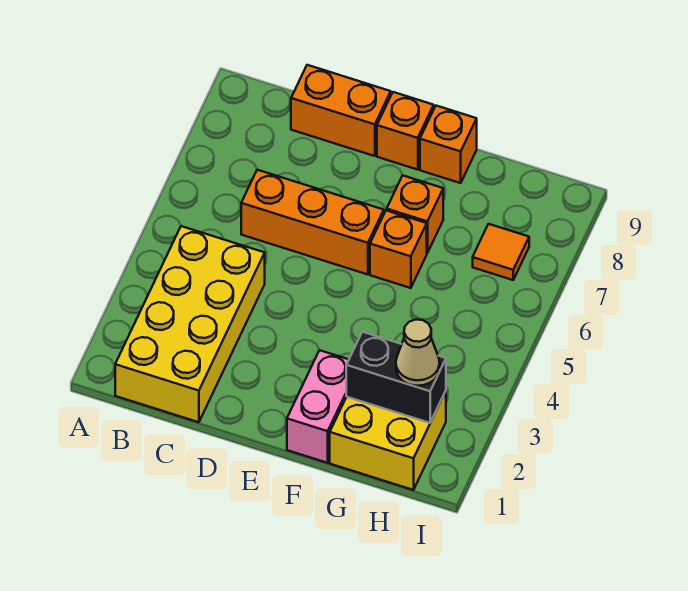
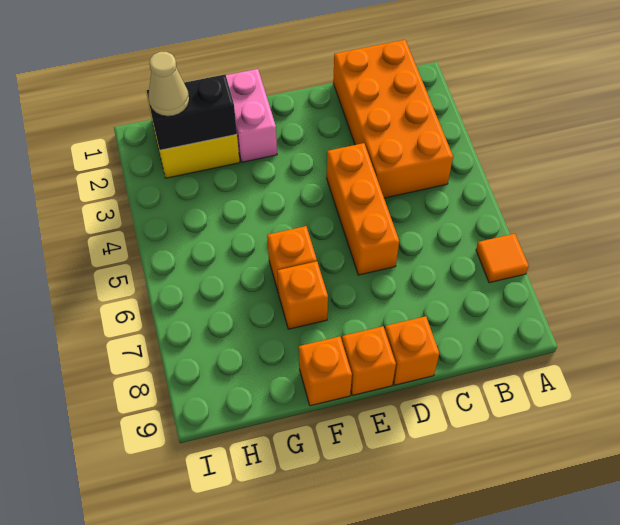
yellow brick B1:C4 level 1 -> orange brick B1:C4 level 1
orange brick C6:E6 level 1 -> orange brick D4:D6 level 1
orange brick C9:D9 level 1 -> orange brick D9 level 1
orange tile H7 level 1 -> orange tile A7 level 1

